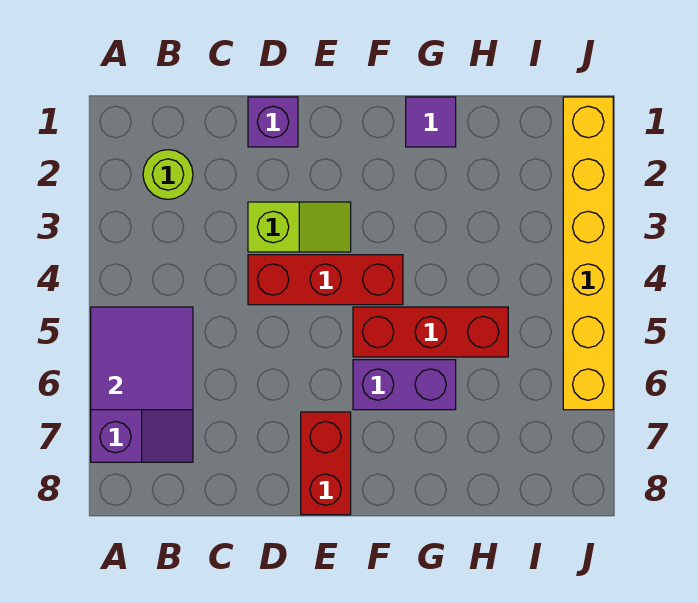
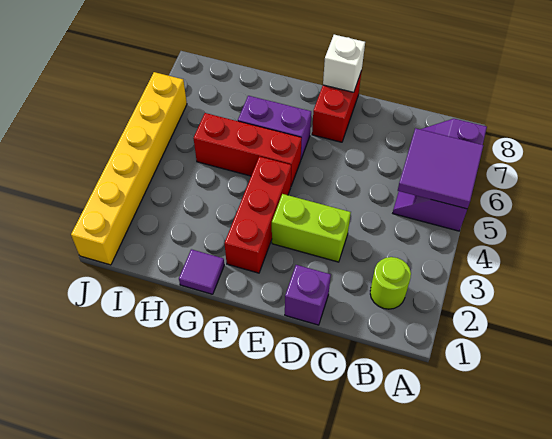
lime slope D3:E3 level 1 top D -> lime brick D3:E3 level 1
red brick D4:F4 level 1 -> red brick F2:F4 level 1
none -> white brick E8 level 2

